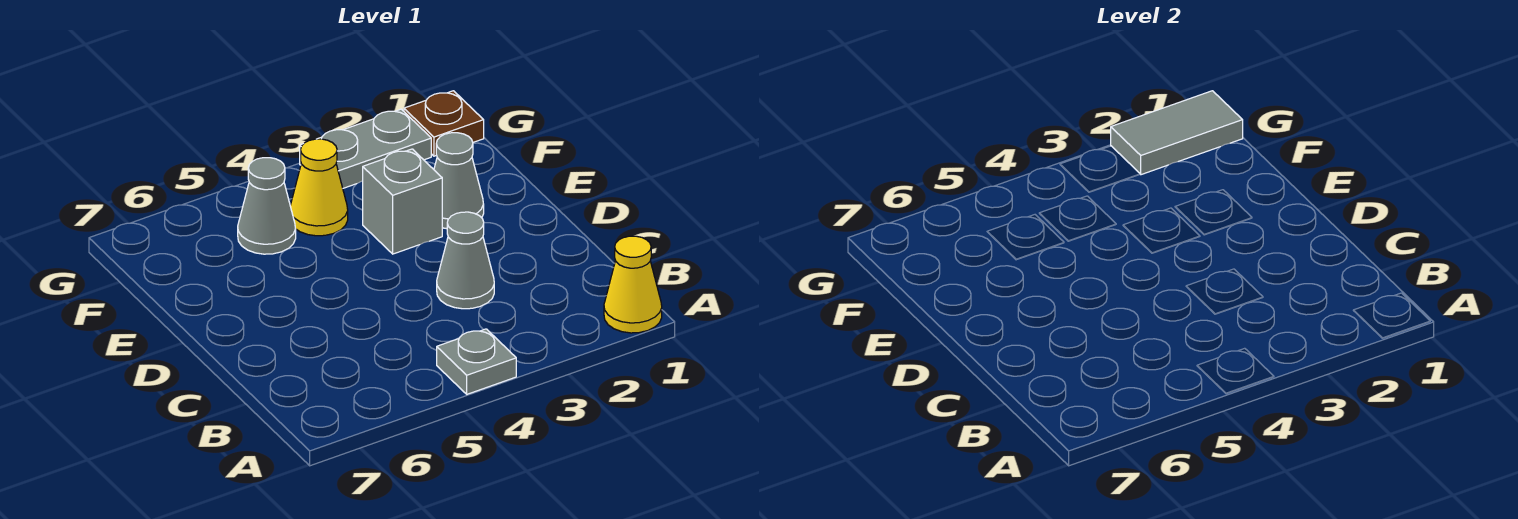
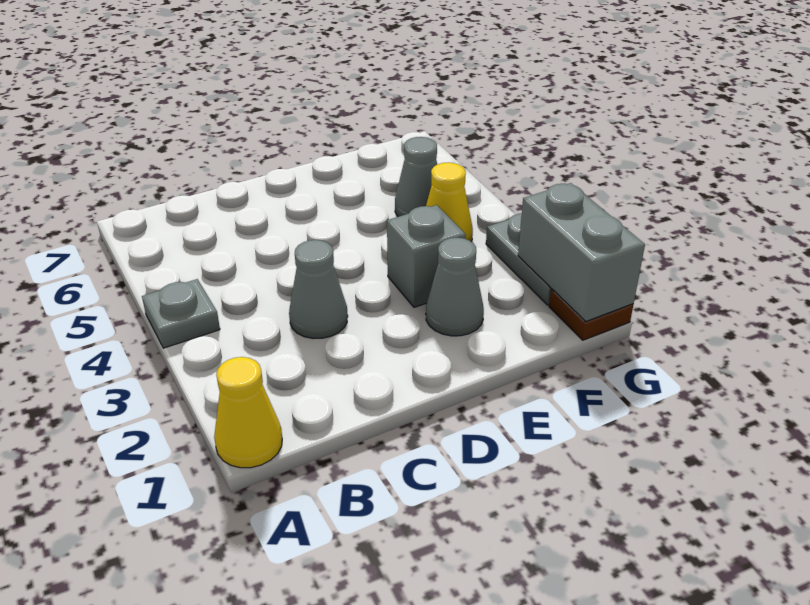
grey tile G1:G2 level 2 -> grey brick G1:G2 level 2

